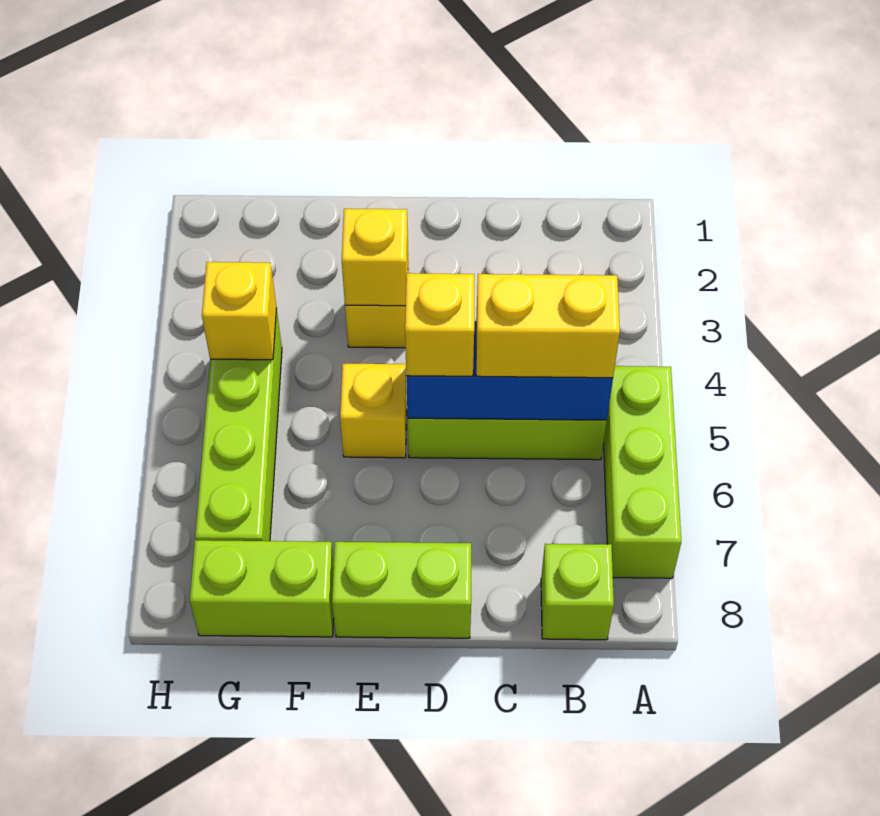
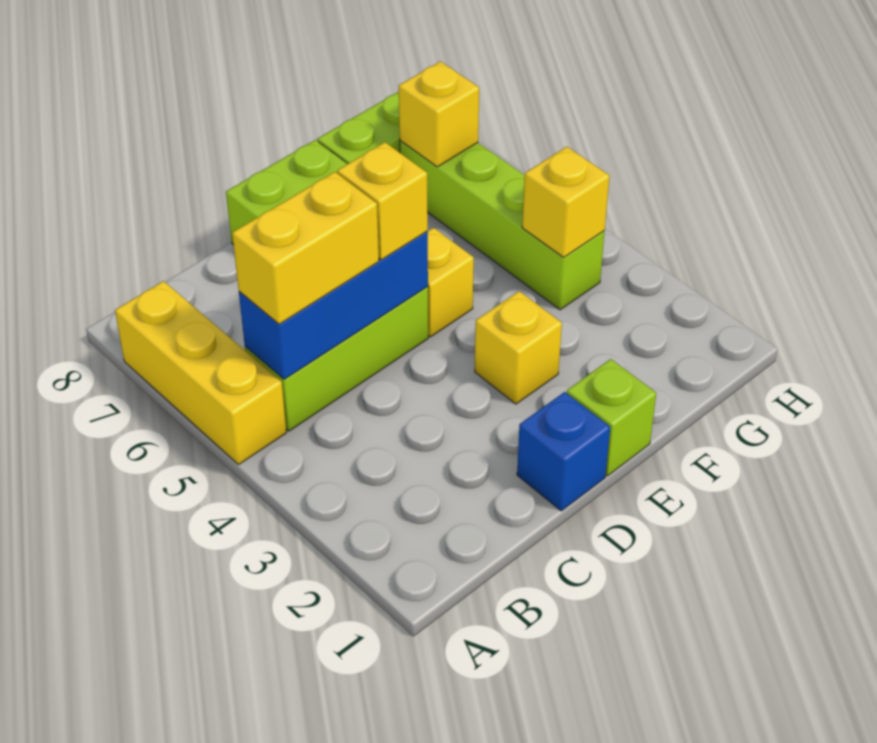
lime brick A5:A7 level 1 -> yellow brick A5:A7 level 1
lime brick B8 level 1 -> lime brick E1 level 1
none -> blue brick D1 level 1
yellow brick E3 level 2 -> yellow brick G7 level 2

